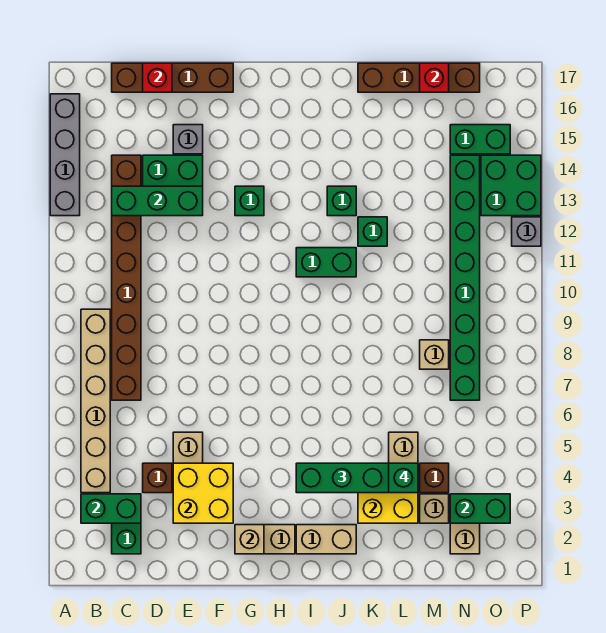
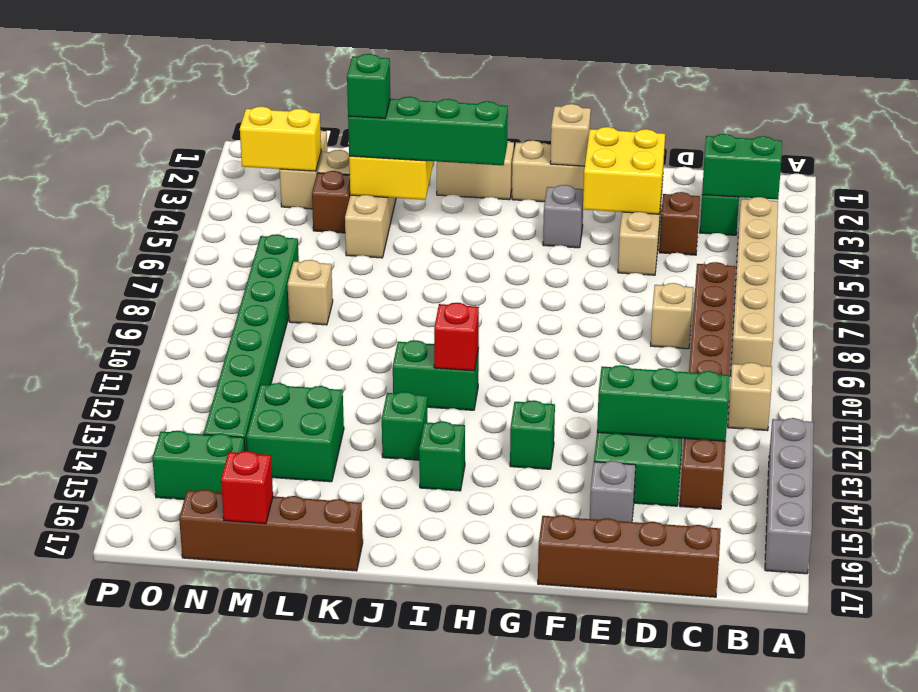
none -> tan brick B11 level 1
none -> tan brick D8 level 1
red brick D17 level 2 -> red brick I11 level 2
green brick K12 level 1 -> green brick I14 level 1
green brick N3:O3 level 2 -> yellow brick N3:O3 level 2
green brick O13:P14 level 1 -> green brick L13:M14 level 1
grey brick P12 level 1 -> grey brick G4 level 1

